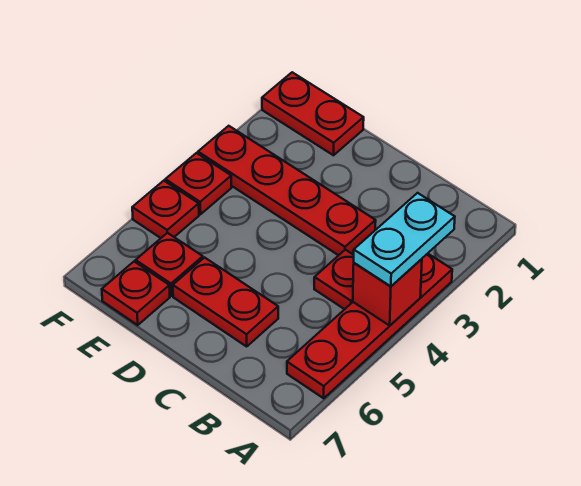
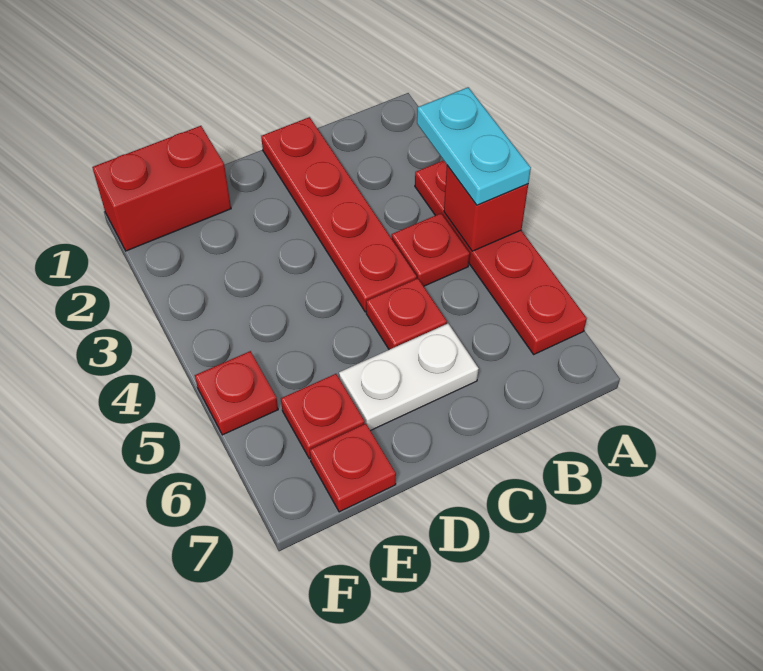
red plate C3:F3 level 1 -> red plate C1:C4 level 1
red plate C6:D6 level 1 -> white plate C6:D6 level 1
red plate E1:F1 level 1 -> red brick E1:F1 level 1
red plate F4 level 1 -> red plate C5 level 1

